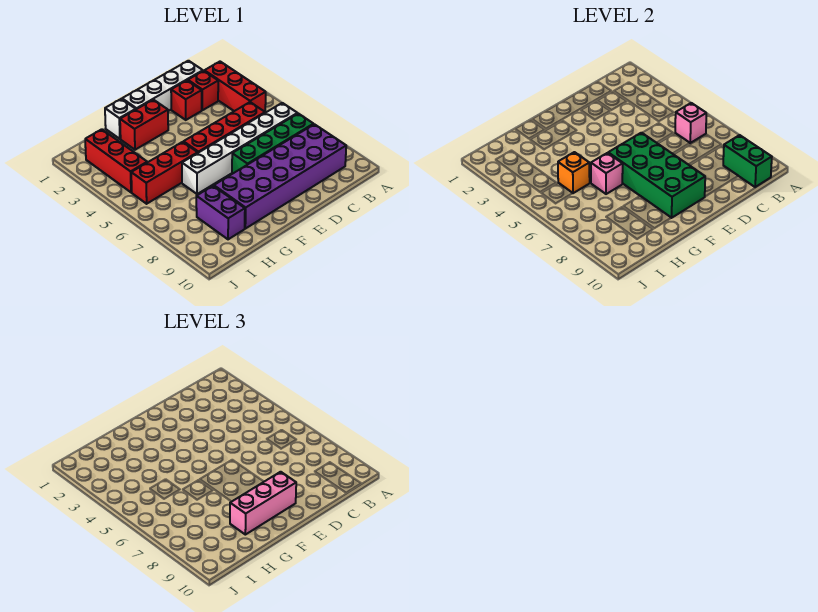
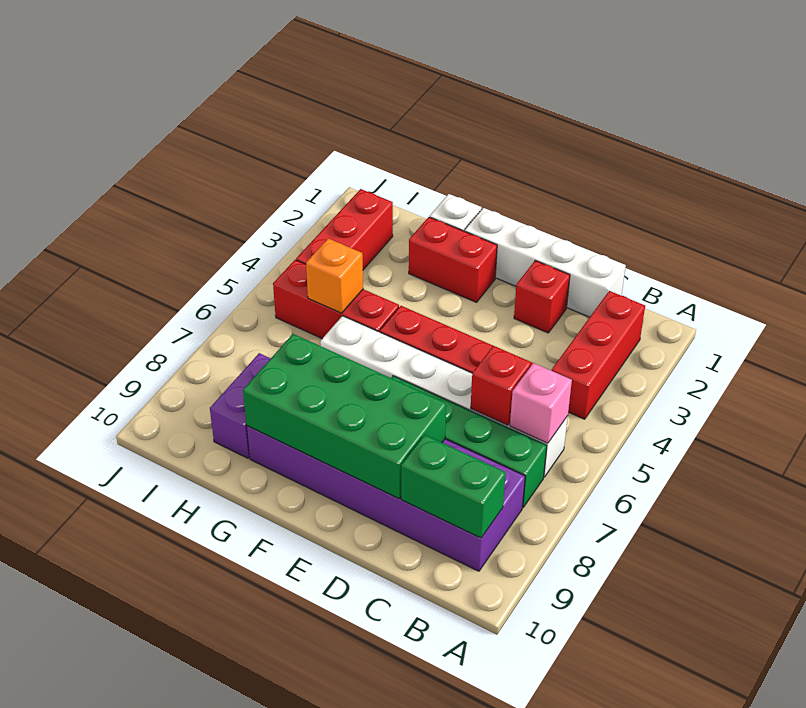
green brick B9:B10 level 2 -> green brick B9:C9 level 2
red brick C2 level 1 -> red brick C6 level 2
green brick E6:F9 level 2 -> green brick D8:G9 level 2
pink brick E9:G9 level 3 -> none
pink brick G6 level 2 -> none

